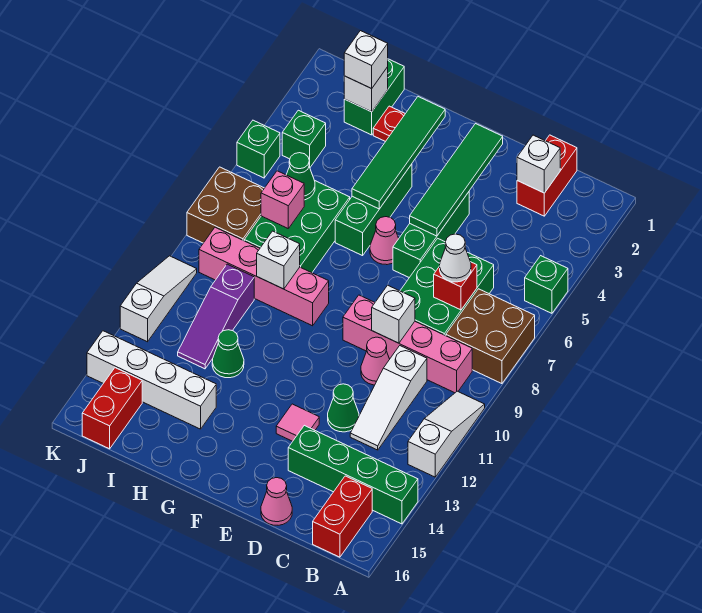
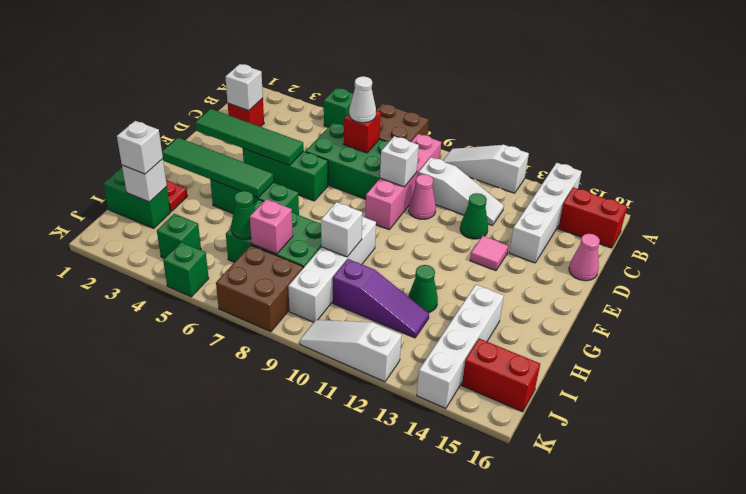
green brick A14:D14 level 1 -> white brick A14:D14 level 1
red brick C1:C2 level 1 -> red brick C2 level 1
pink cone F6 level 1 -> none
pink brick G9:J9 level 1 -> white brick G9:J9 level 1

